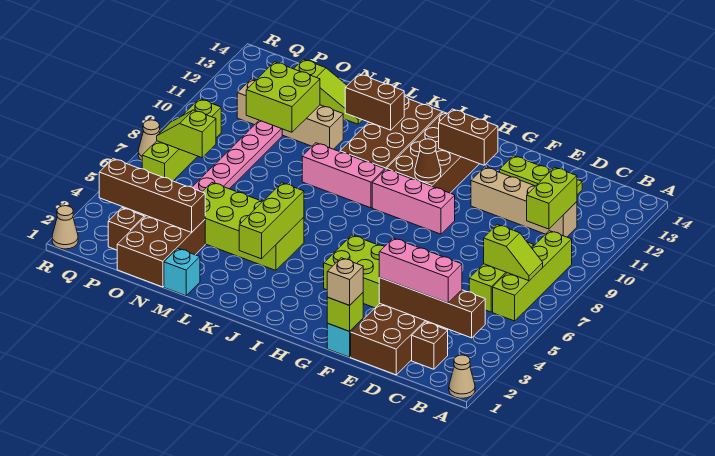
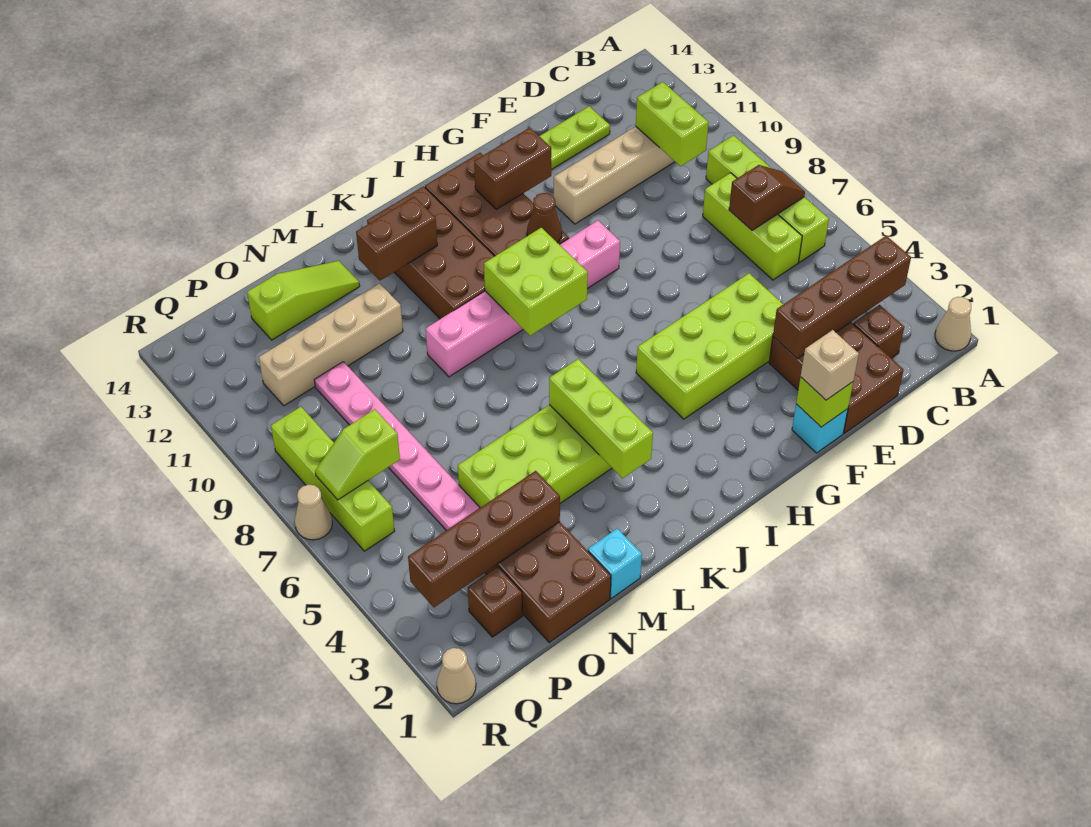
lime slope B7:C7 level 2 top C -> brown slope B7:C7 level 2 top C
pink brick C3:E3 level 3 -> none
lime brick N10:O11 level 2 -> lime brick I8:J9 level 2

